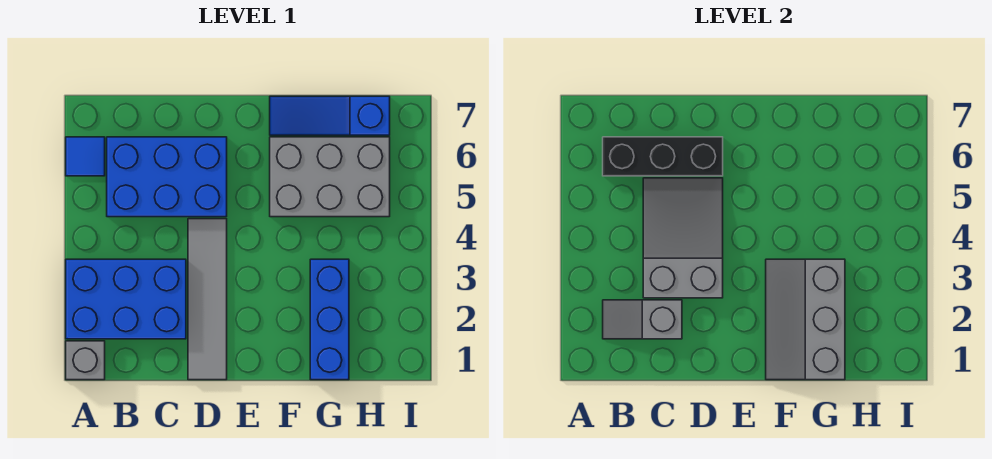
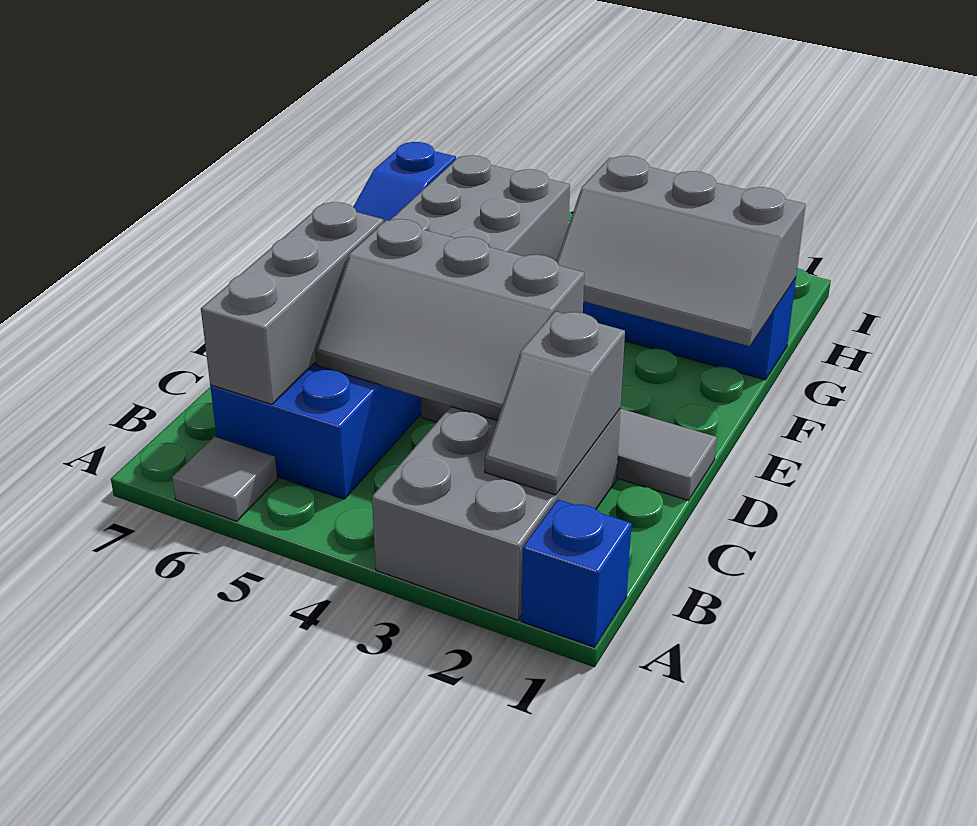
grey brick A1 level 1 -> blue brick A1 level 1
blue brick A2:C3 level 1 -> grey brick A2:C3 level 1
blue tile A6 level 1 -> grey tile A6 level 1
black brick B6:D6 level 2 -> grey brick B6:D6 level 2
grey slope C3:D5 level 2 top 3 -> grey slope C3:D5 level 2 top D

